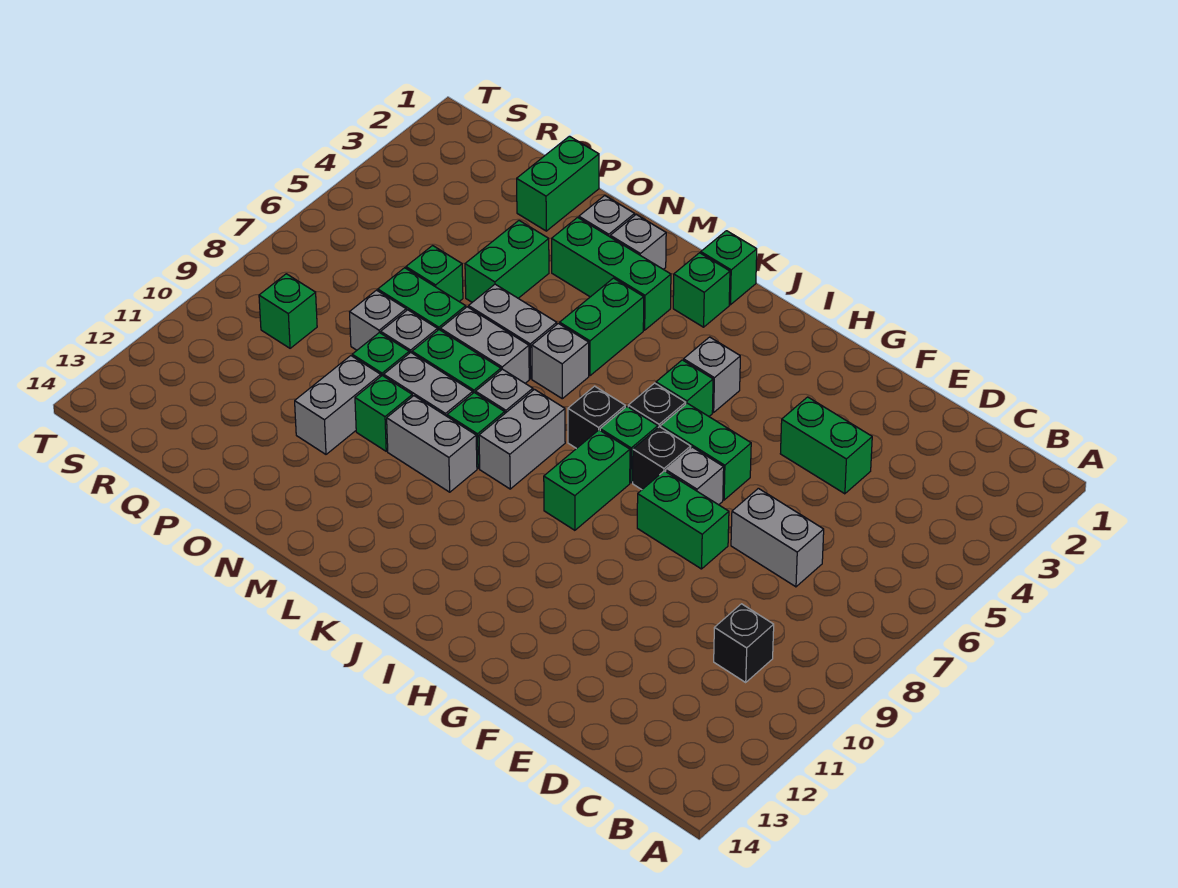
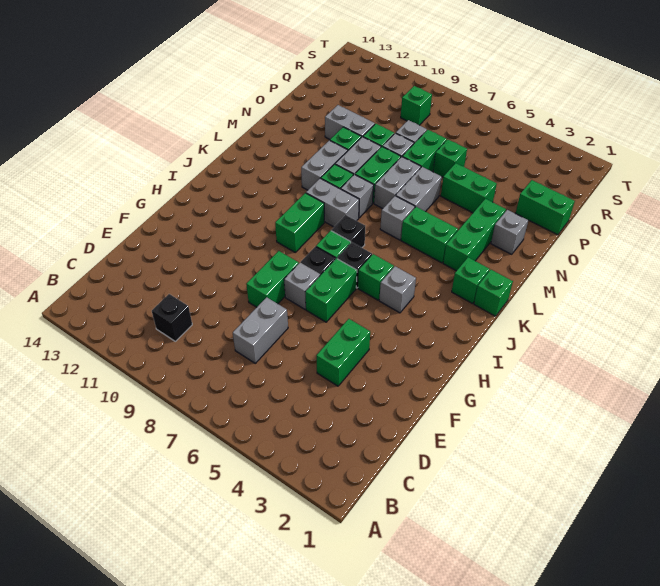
green brick I8:I9 level 1 -> green brick I9:J9 level 1
grey brick M2 level 1 -> none

